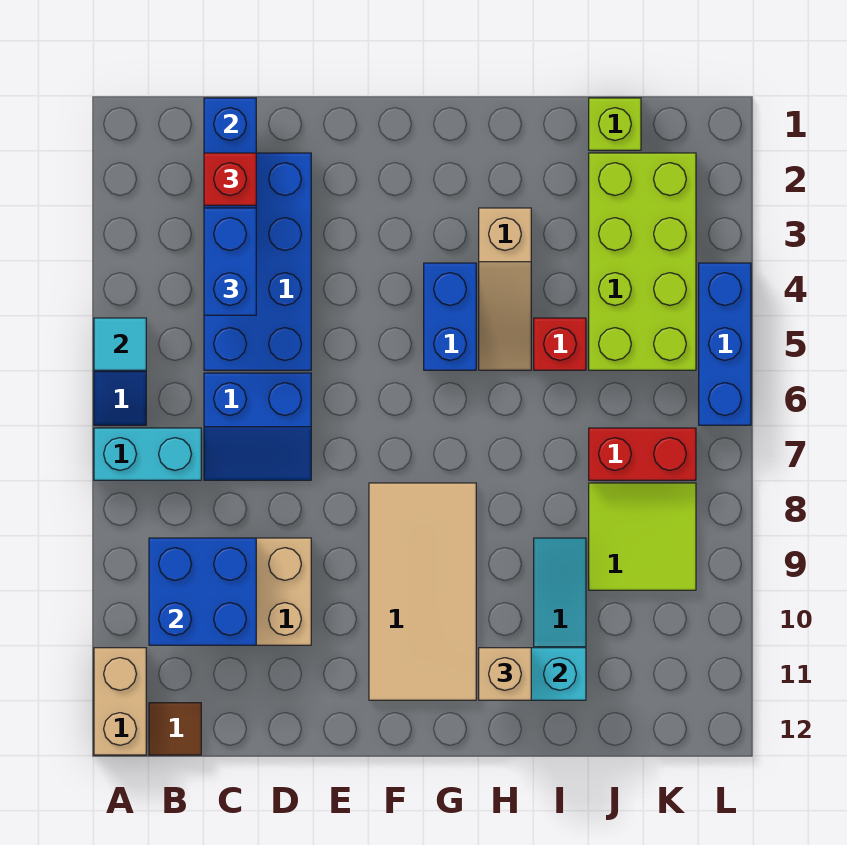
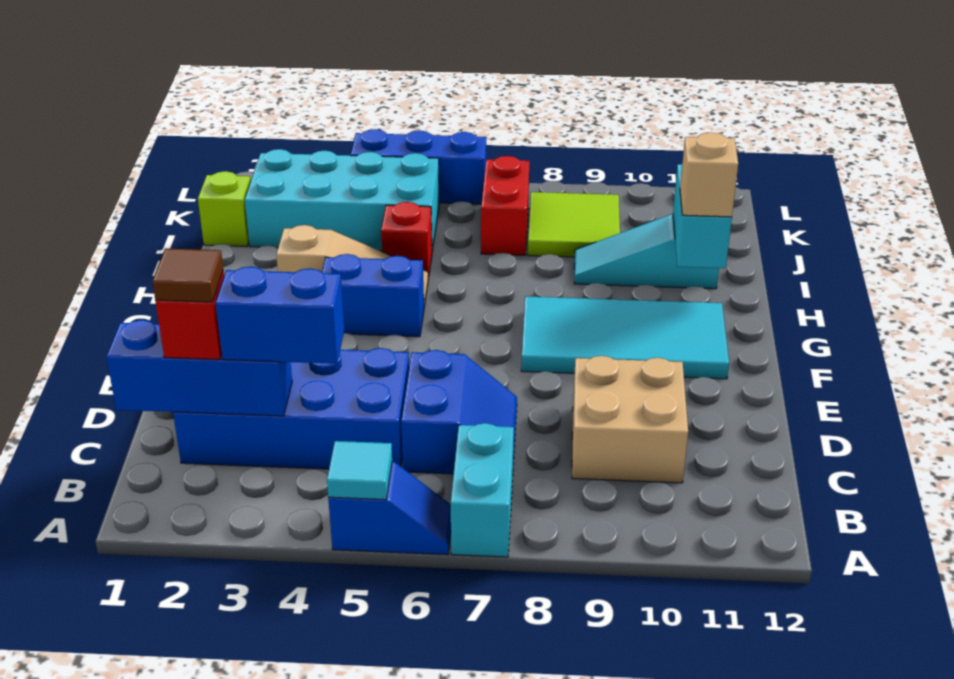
tan brick A11:A12 level 1 -> none
blue brick B9:C10 level 2 -> none
brown tile B12 level 1 -> brown tile C2 level 4
tan tile F8:G11 level 1 -> cyan tile F8:G11 level 1
lime brick J2:K5 level 1 -> cyan brick J2:K5 level 1

